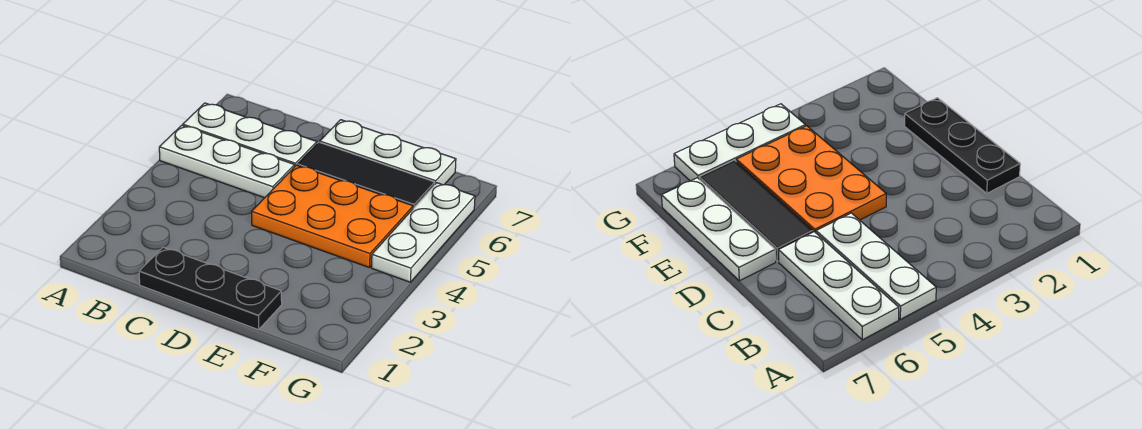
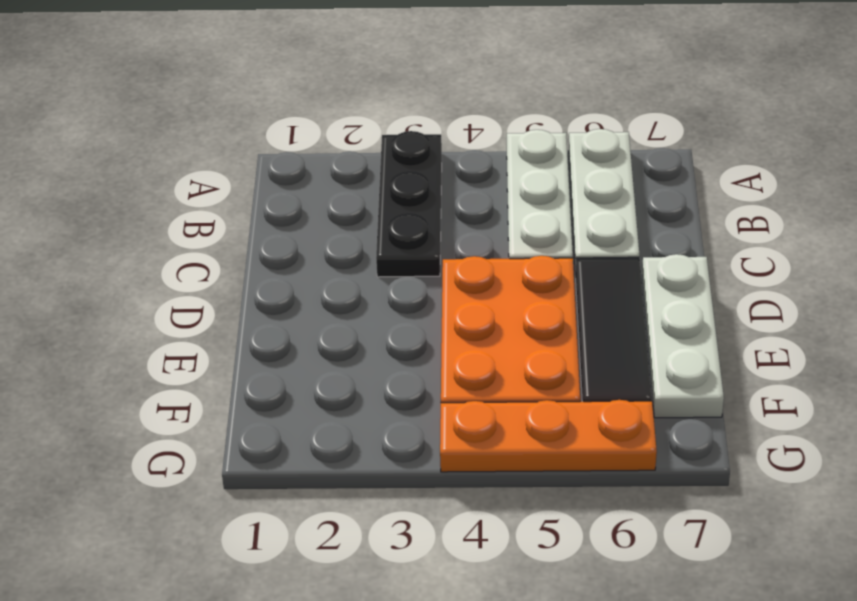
black plate C1:E1 level 1 -> black plate A3:C3 level 1
white plate G4:G6 level 1 -> orange plate G4:G6 level 1

